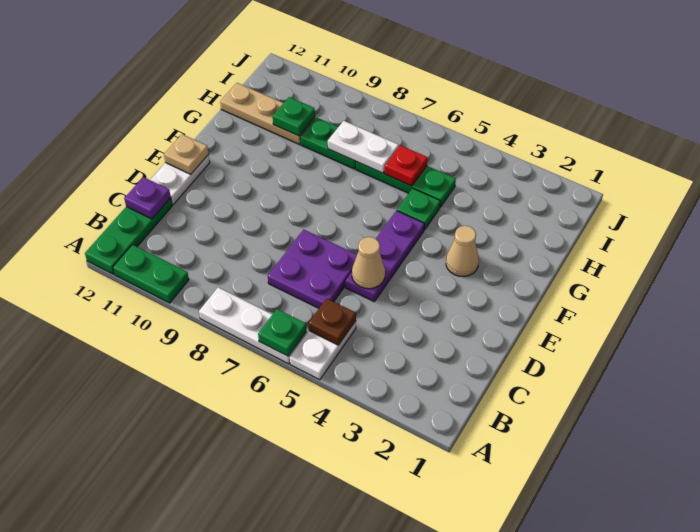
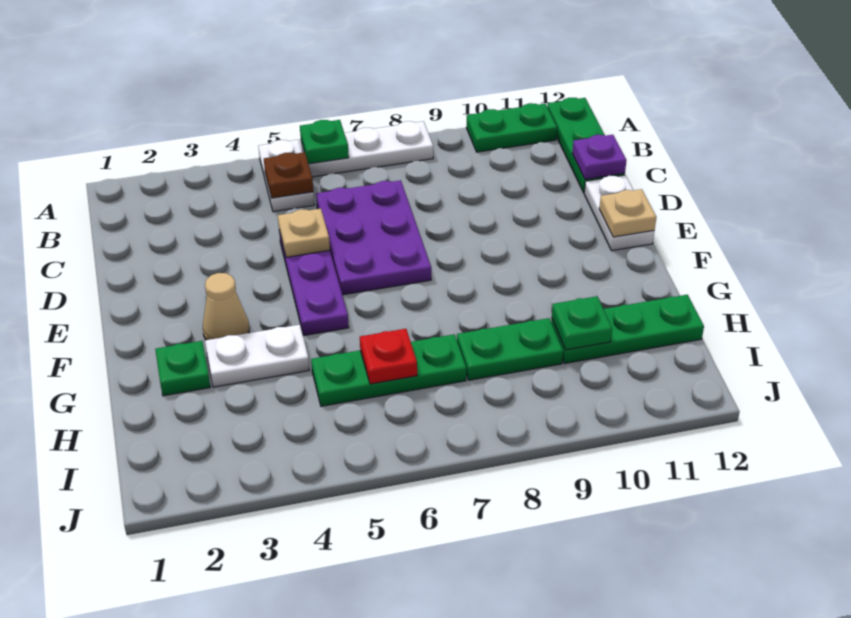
purple plate C6:D7 level 1 -> purple plate C6:E7 level 1
tan cone D5 level 2 -> tan plate D5 level 2
green plate G5 level 1 -> green plate G2 level 1
white plate H7:H8 level 2 -> white plate G3:G4 level 1
tan plate H10:H12 level 1 -> green plate H10:H12 level 1

